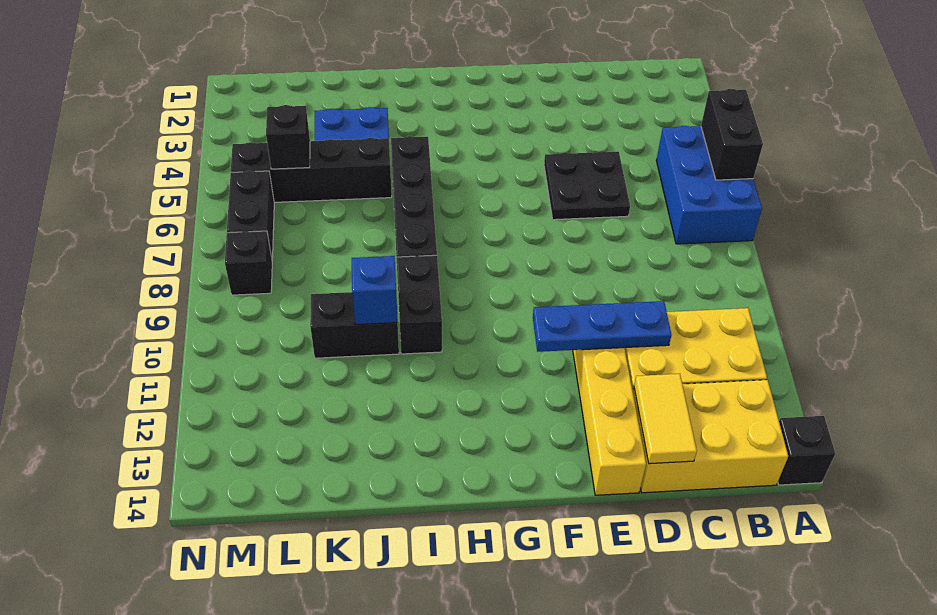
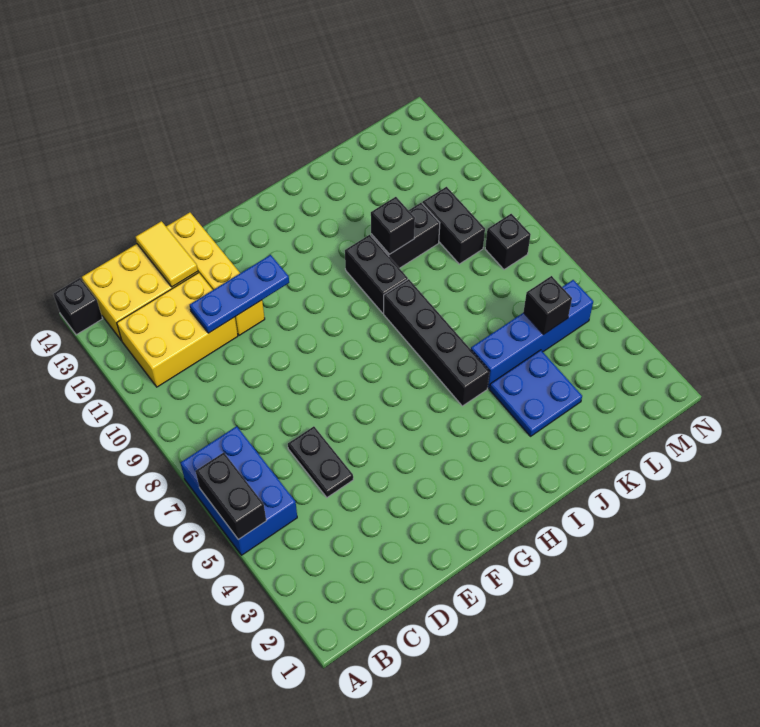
black plate D5:E6 level 1 -> black plate D5:D6 level 1
black brick J5:M5 level 1 -> blue brick J5:M5 level 1
blue brick J10 level 2 -> black brick J10 level 2
black brick M6:M7 level 1 -> black brick L9:L10 level 1

